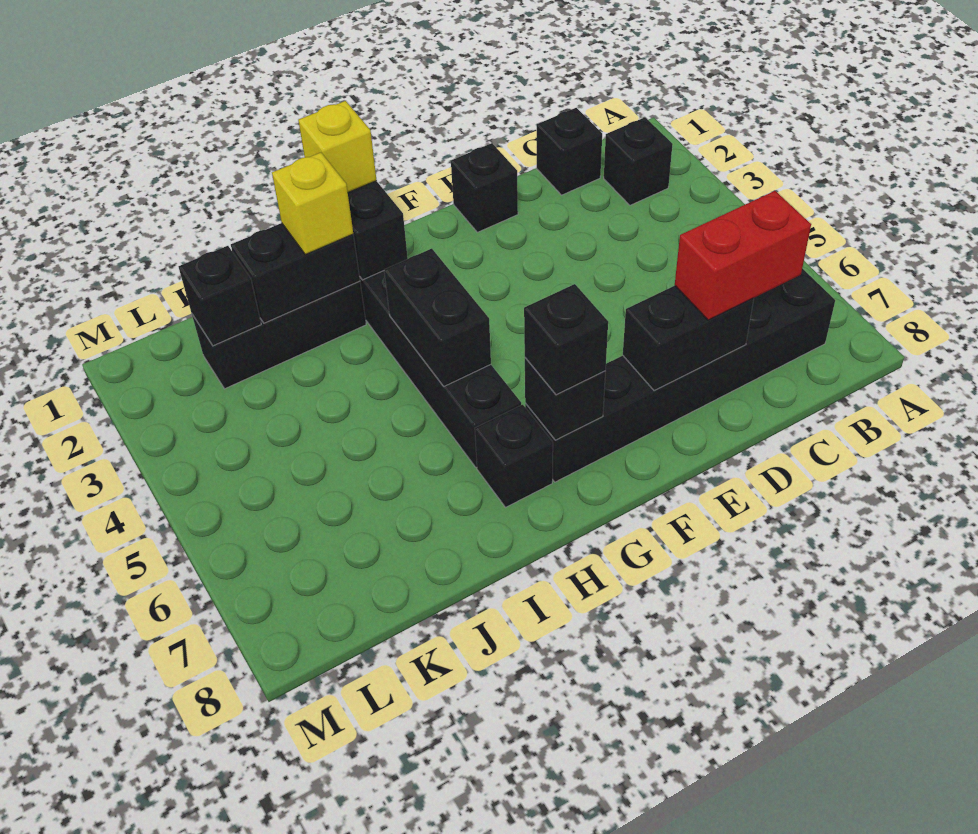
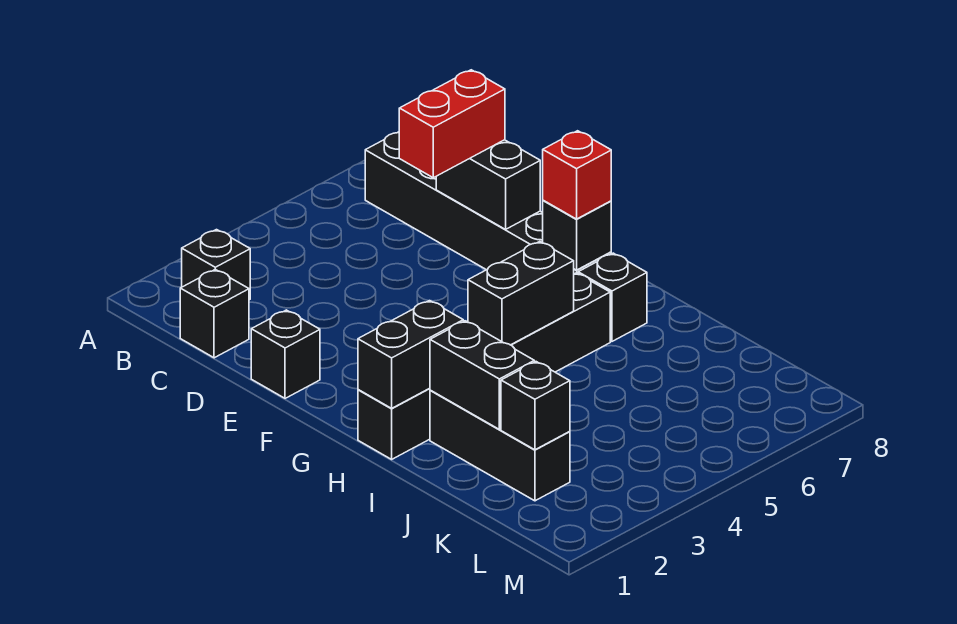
red brick C7:D7 level 3 -> red brick D6:D7 level 3
black brick G7 level 3 -> red brick G7 level 3
yellow brick H1 level 3 -> none
yellow brick I2 level 3 -> none

